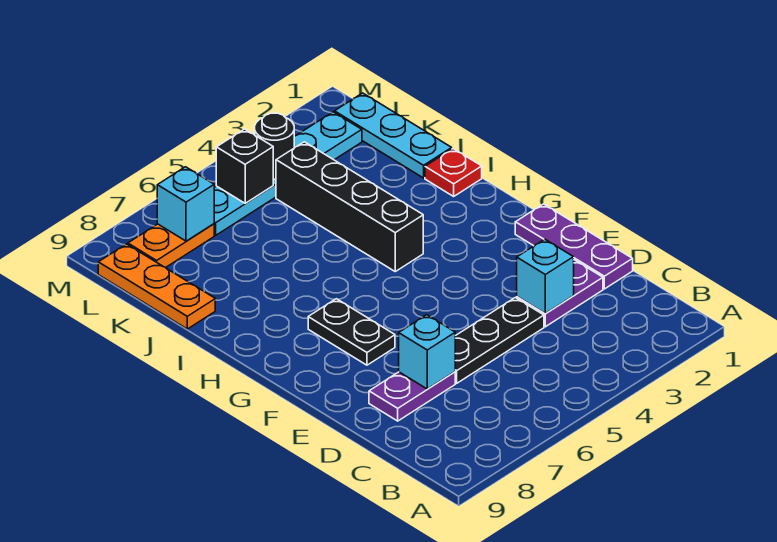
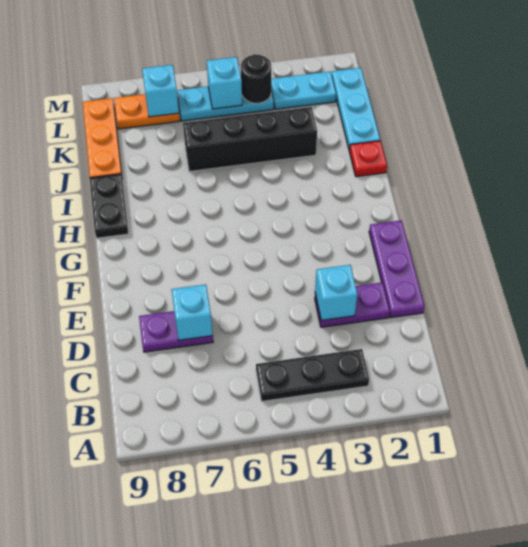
black plate D4:D6 level 1 -> black plate B3:B5 level 1
black plate F7:G7 level 1 -> black plate H9:I9 level 1
black brick H4:K4 level 1 -> black brick J3:J6 level 1
black brick L5 level 2 -> cyan brick L5 level 2

